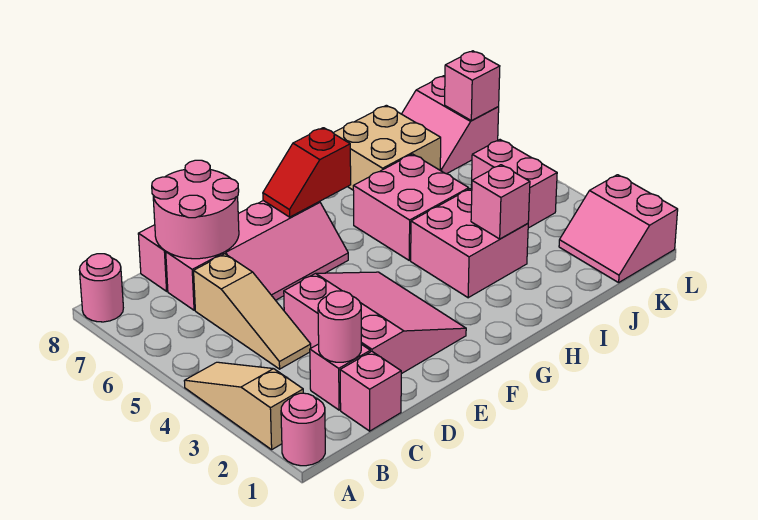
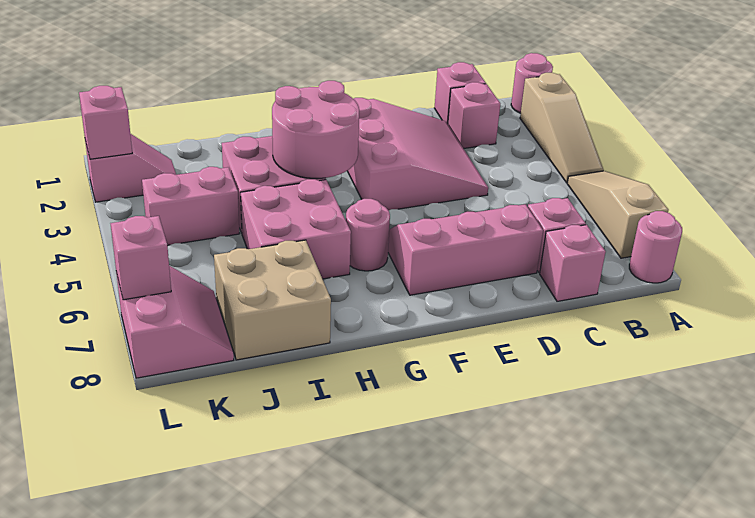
pink round brick C2 level 2 -> pink round brick G6 level 1
tan slope C4:C6 level 1 top 6 -> tan slope A5:A7 level 1 top 7
pink round brick C7:D8 level 2 -> pink round brick G3:H4 level 2
pink slope D2:F4 level 1 top D -> pink slope D2:F4 level 1 top F
red slope F7:G7 level 2 top G -> none
pink brick I3 level 2 -> pink brick L2 level 2
pink slope K1:L2 level 1 top L -> pink slope K2:L2 level 1 top L
pink brick K4:K5 level 1 -> pink brick J4:K4 level 1

